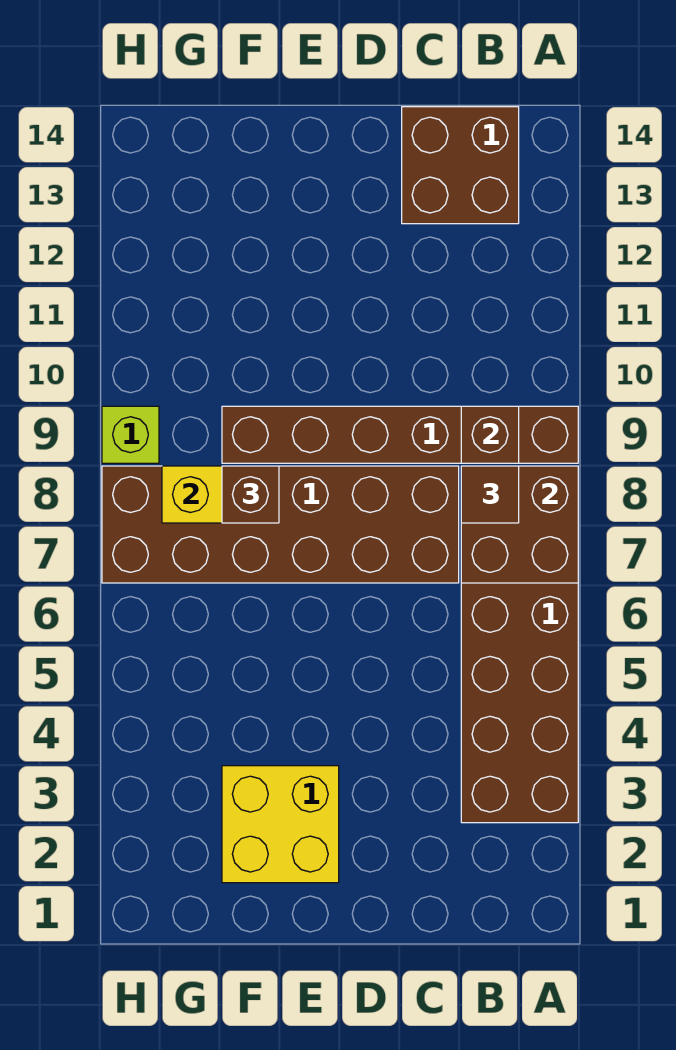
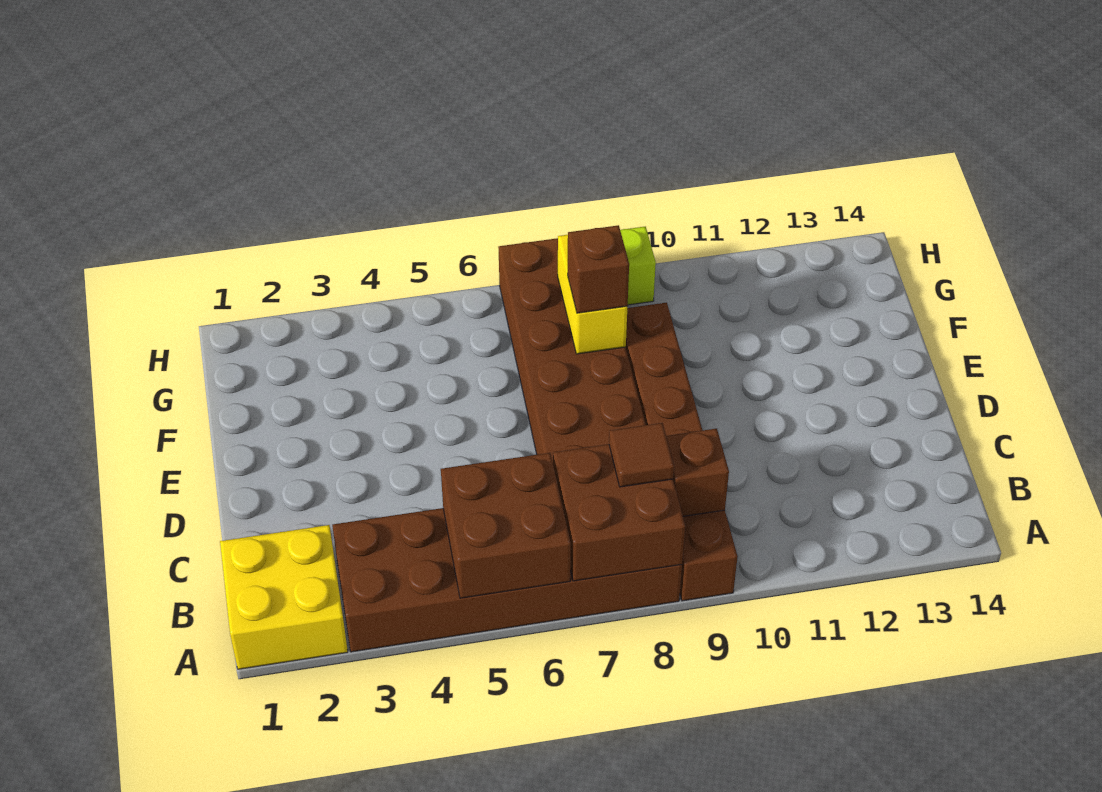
brown brick B13:C14 level 1 -> brown brick A5:B6 level 2
yellow brick E2:F3 level 1 -> yellow brick A1:B2 level 1

